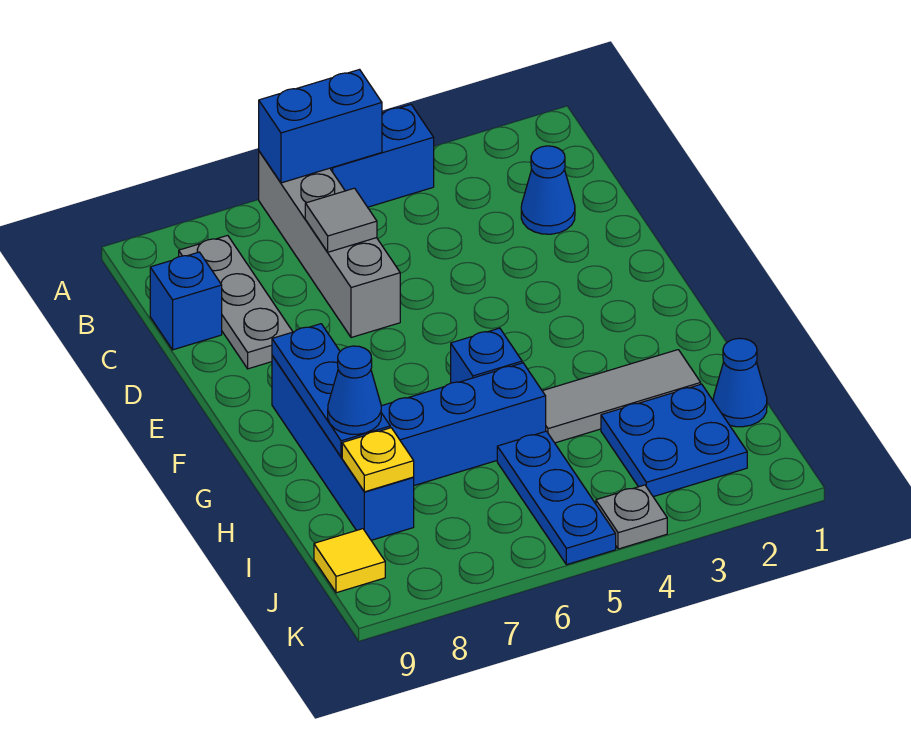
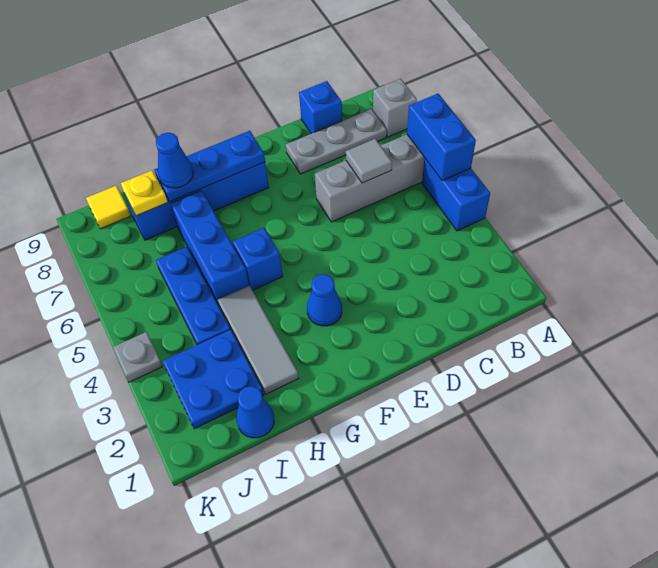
none -> grey brick A8 level 1
blue cone C2 level 1 -> blue cone F3 level 1
blue plate I5:K5 level 1 -> blue plate I4:I6 level 1

